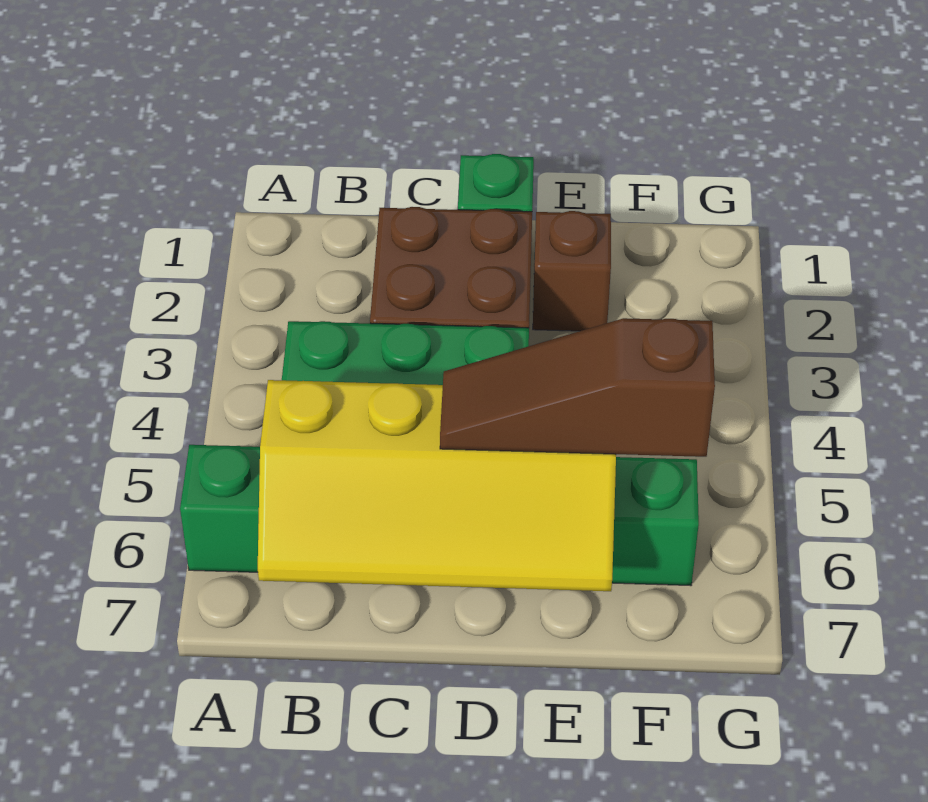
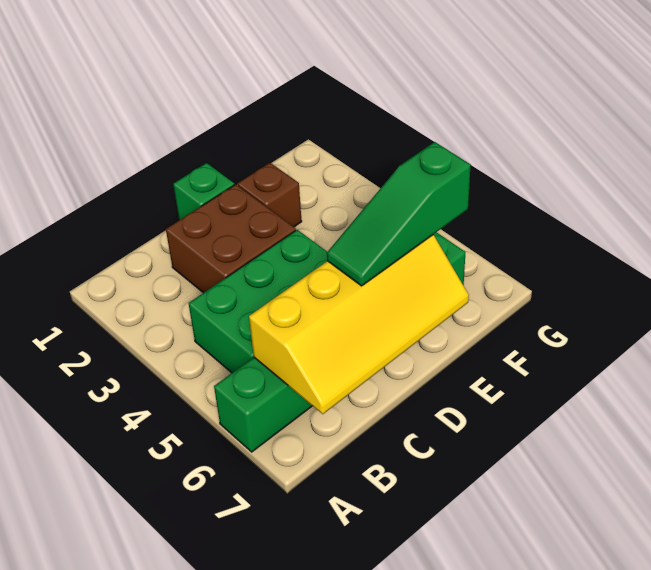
brown slope D6:F6 level 3 top F -> green slope D6:F6 level 3 top F

